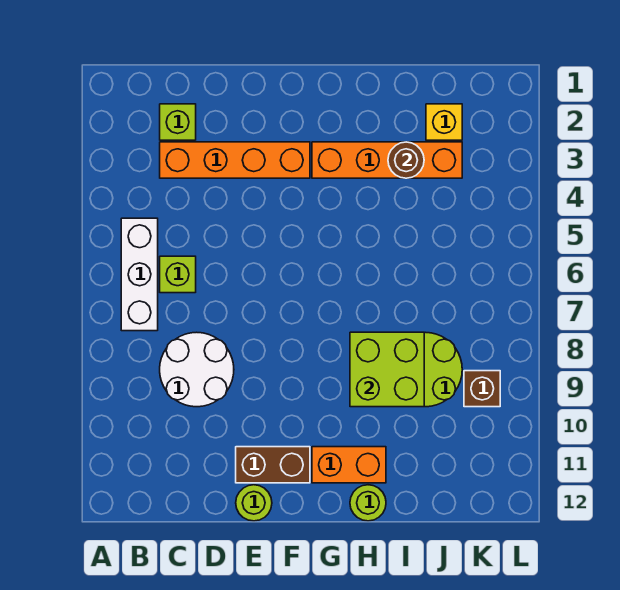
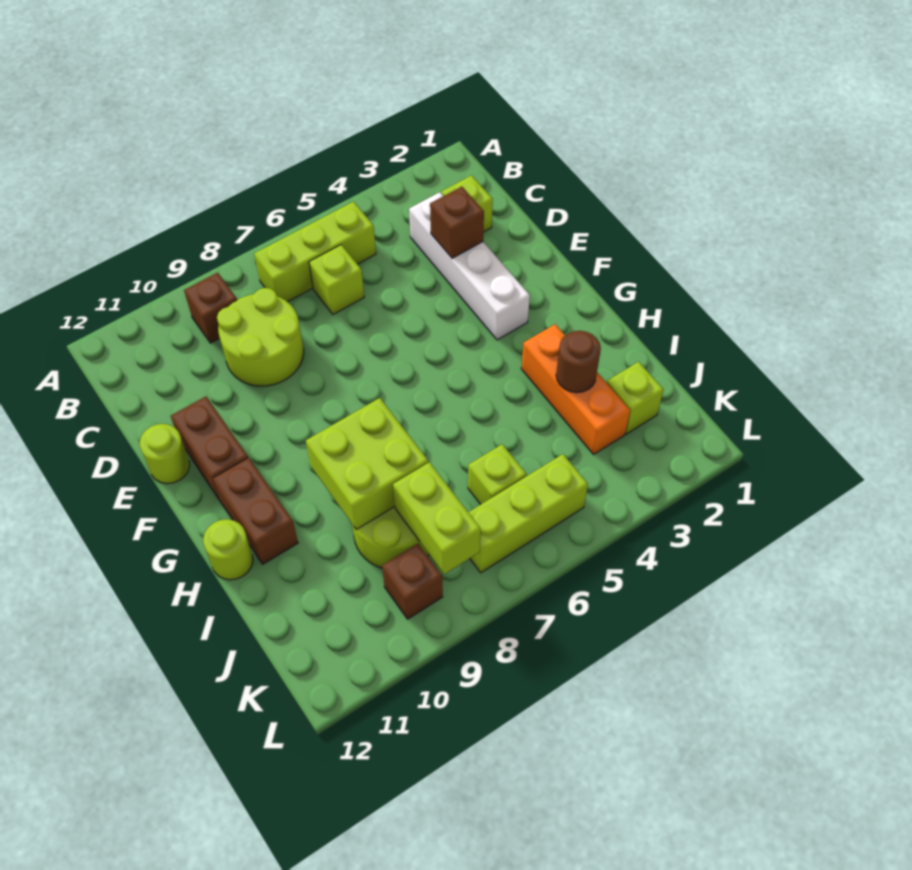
white brick B5:B7 level 1 -> lime brick B5:B7 level 1
none -> brown brick B9 level 1
orange brick C3:F3 level 1 -> white brick C3:F3 level 1
white round brick C8:D9 level 1 -> lime round brick C8:D9 level 1
none -> brown brick D3 level 2
orange brick G3:J3 level 1 -> orange brick H3:J3 level 1
orange brick G11:H11 level 1 -> brown brick G11:H11 level 1
yellow brick J2 level 1 -> lime brick J2 level 1
none -> lime brick J6 level 1
none -> lime brick J8:K8 level 2
none -> lime brick K5:K7 level 1

